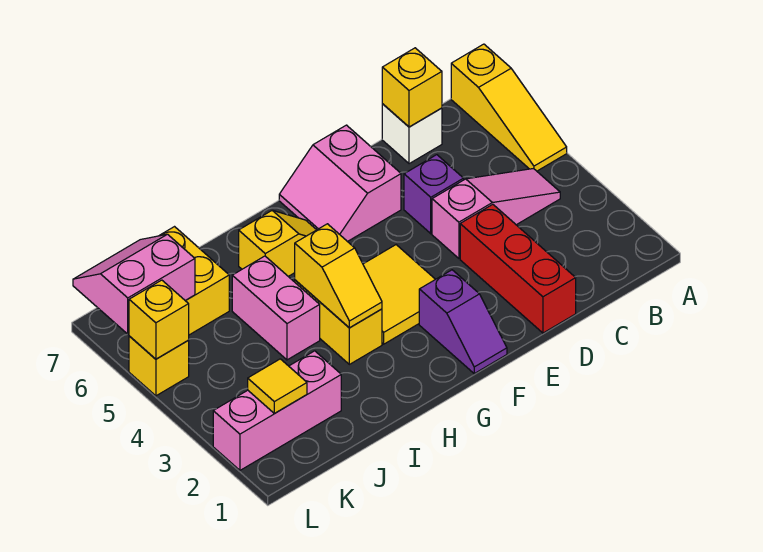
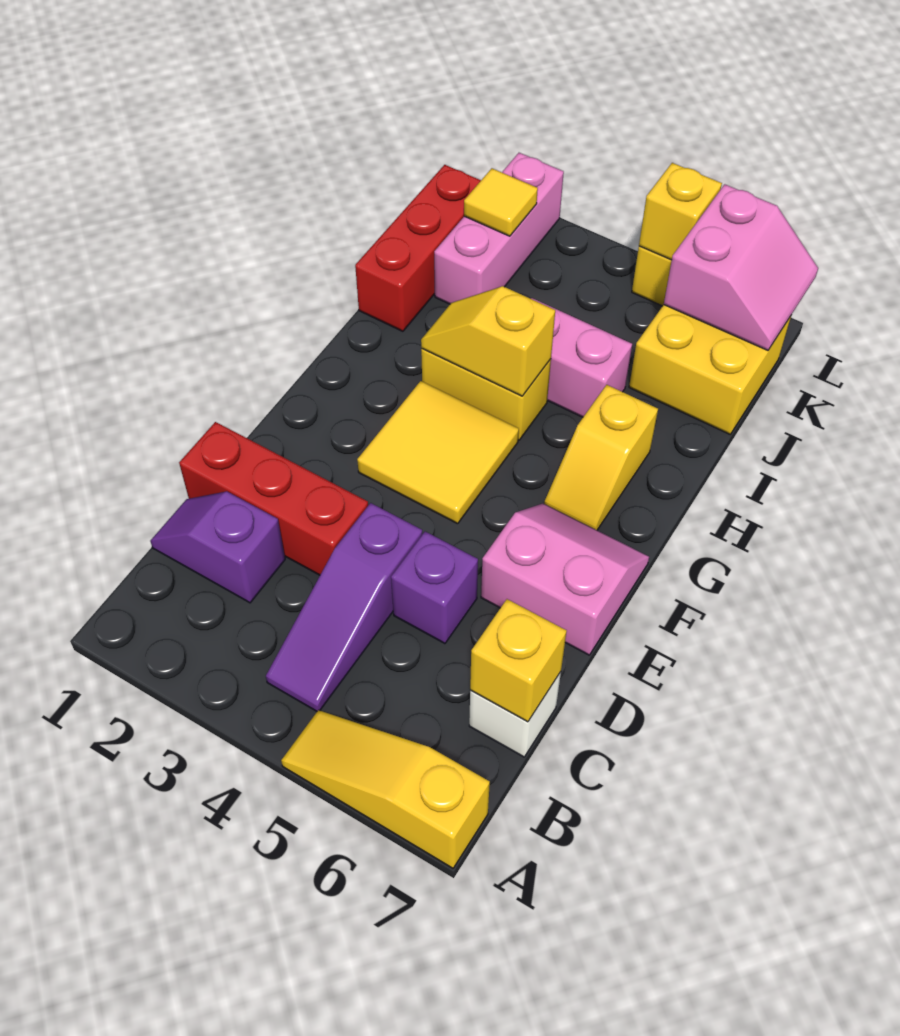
pink slope B4:D4 level 1 top D -> purple slope B4:D4 level 1 top D
purple slope F1:F2 level 1 top 2 -> purple slope C1:C2 level 1 top 2
none -> red brick I1:K1 level 1

